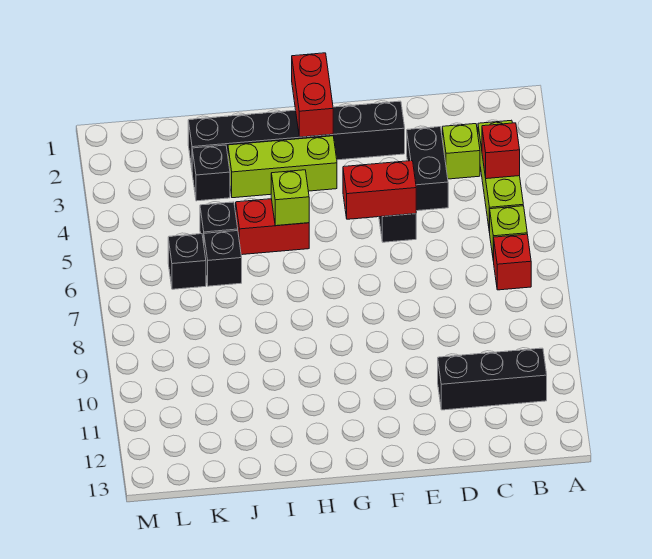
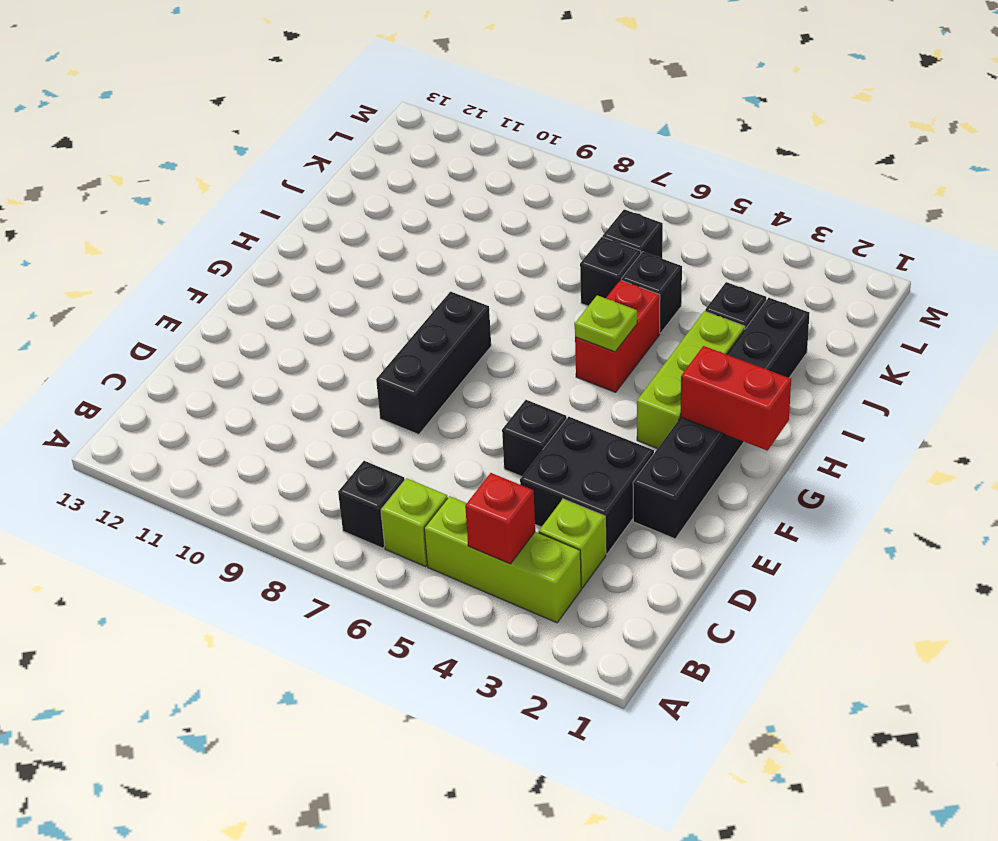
red brick B7 level 1 -> black brick B7 level 1
black brick B11:D11 level 1 -> black brick E8:G8 level 1
black brick D3:D4 level 1 -> black brick D3:E4 level 1
red brick E5:F5 level 2 -> none
lime brick H5 level 2 -> lime plate H5 level 2

